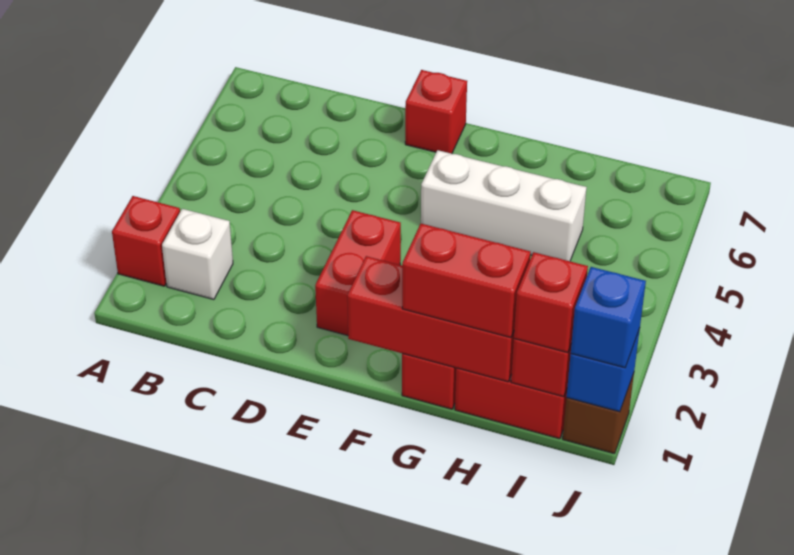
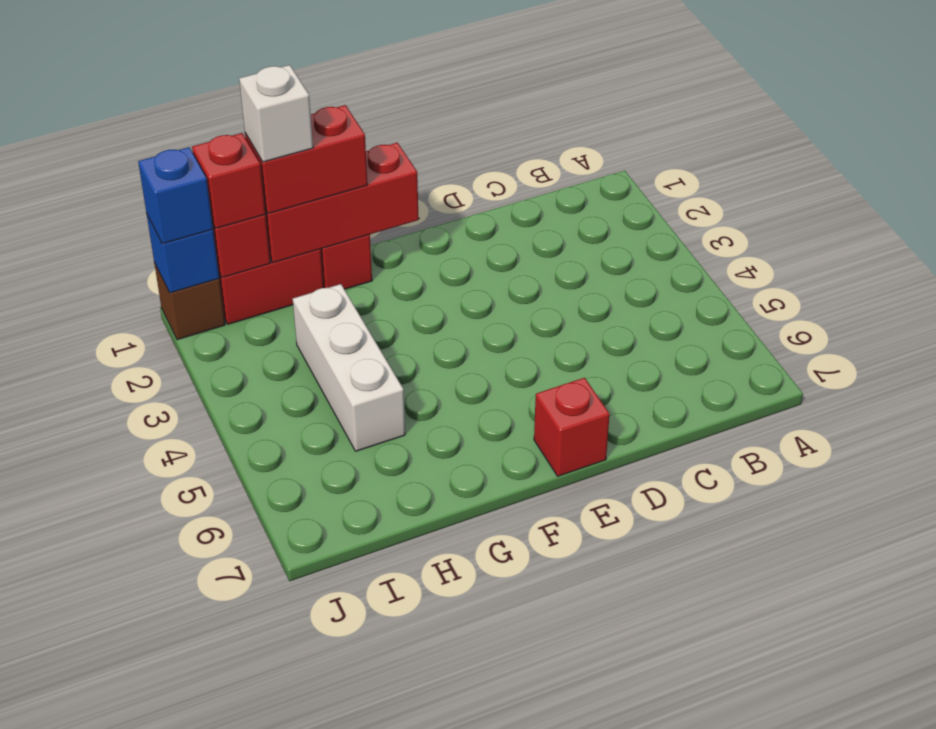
red brick A2 level 1 -> none
white brick B2 level 1 -> white brick H1 level 4
red brick E2:E3 level 1 -> none
white brick F5:H5 level 1 -> white brick H3:H5 level 1

